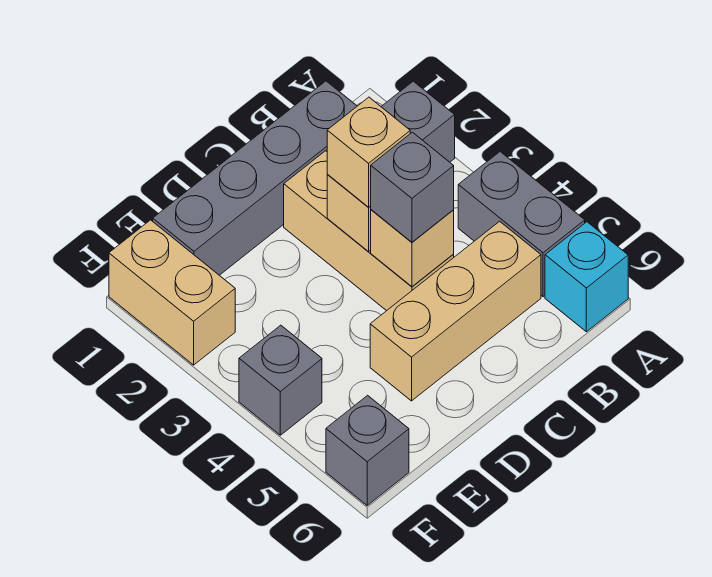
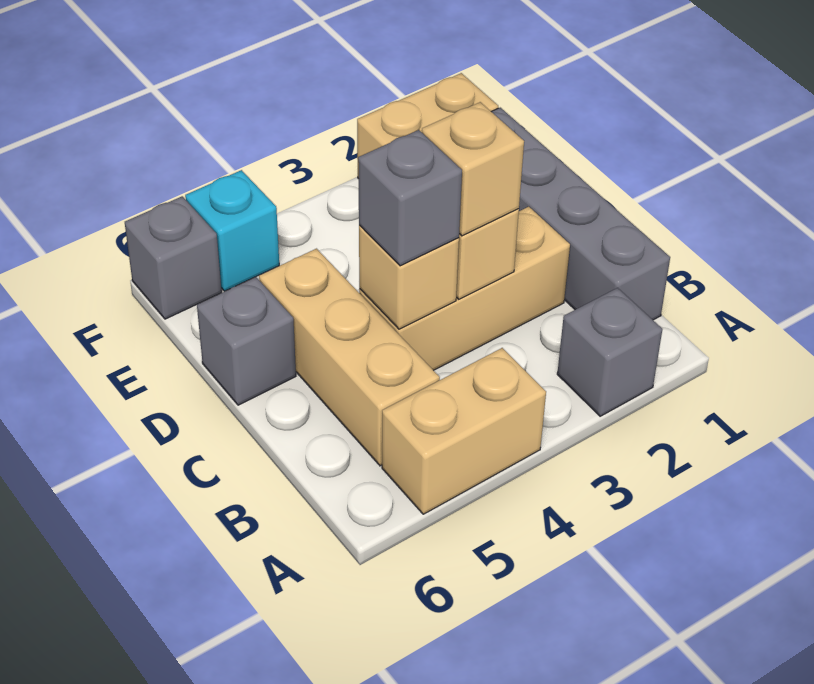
grey brick A4:A5 level 1 -> tan brick A4:A5 level 1
cyan brick A6 level 1 -> cyan brick F5 level 1
grey brick F4 level 1 -> grey brick D6 level 1

